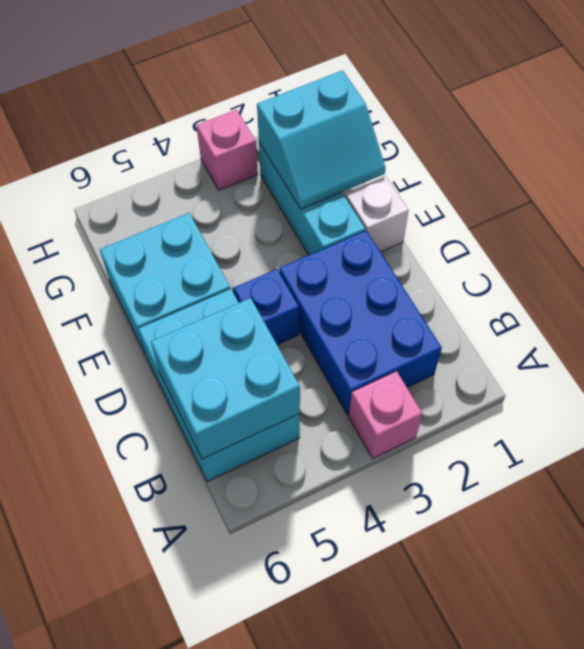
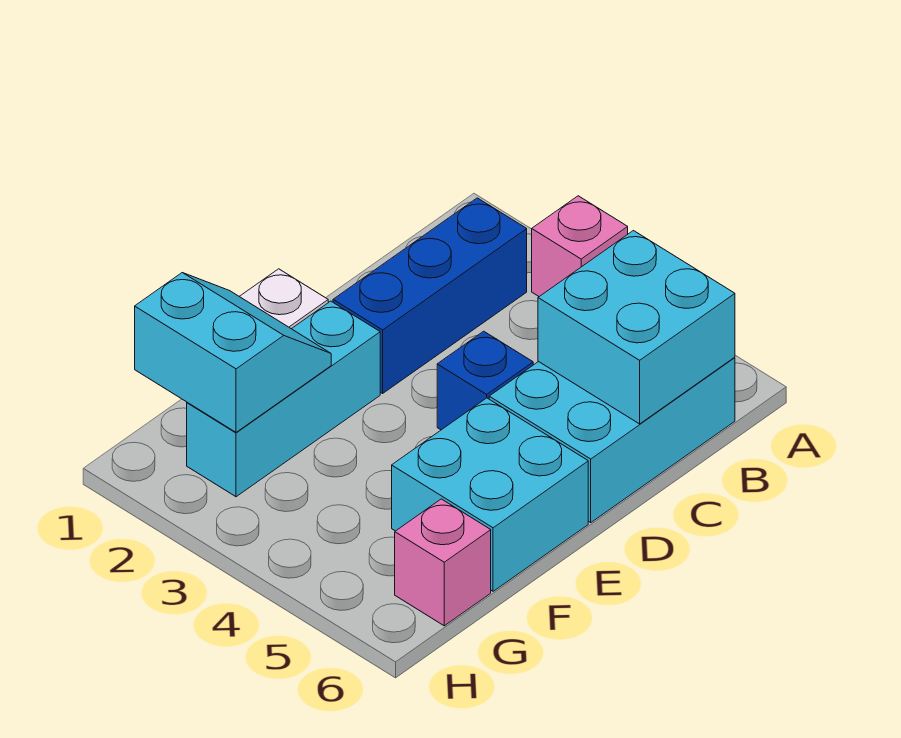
blue brick B2:D3 level 1 -> blue brick B2:D2 level 1
pink brick H3 level 1 -> pink brick G6 level 1

